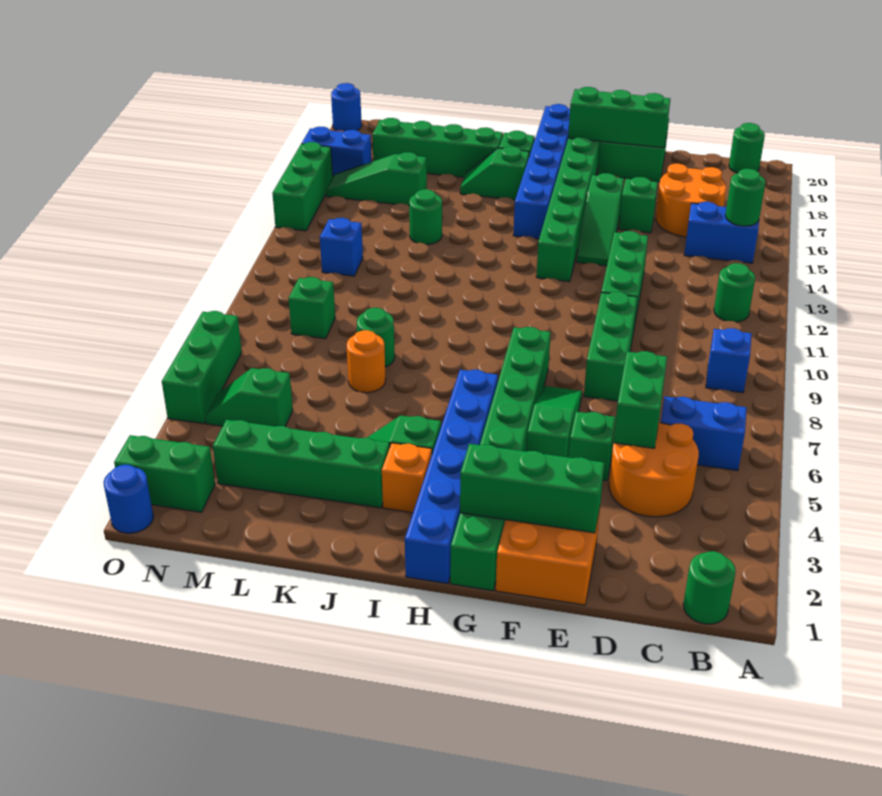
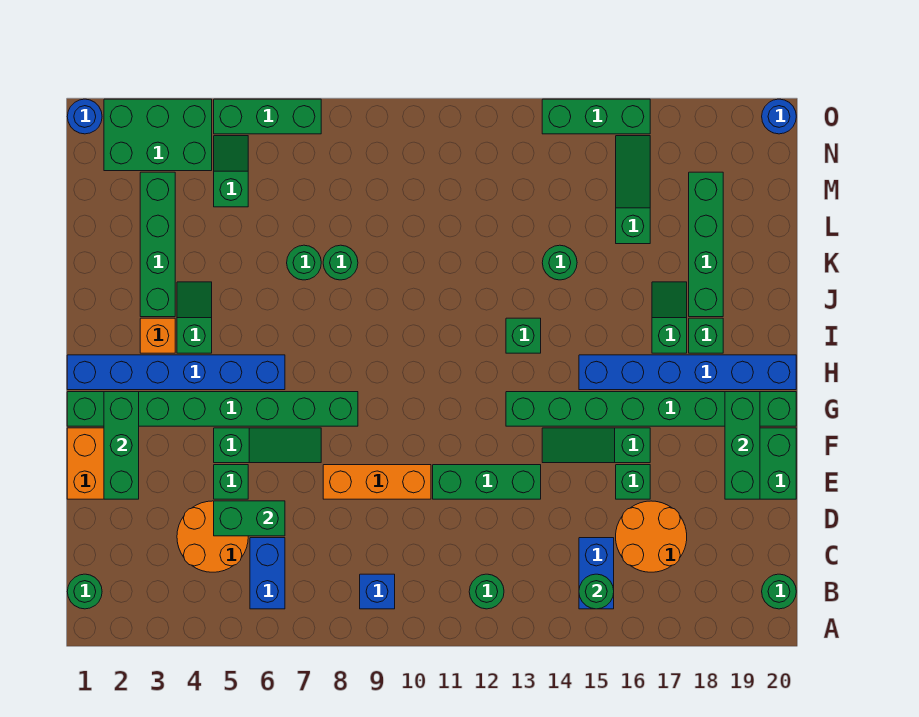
green brick E8:E10 level 1 -> orange brick E8:E10 level 1
orange round brick K7 level 1 -> green round brick K7 level 1
green brick M9 level 1 -> green brick I13 level 1
blue brick M12 level 1 -> none
green brick N2:O2 level 1 -> green brick N2:O4 level 1
blue brick N17:O17 level 1 -> none

